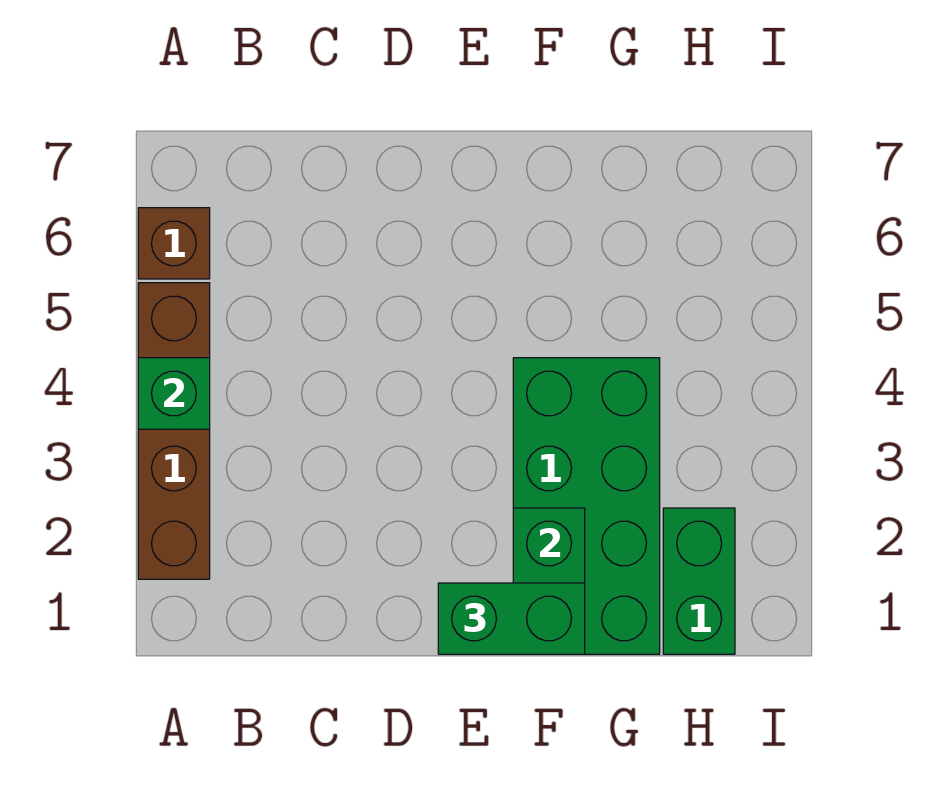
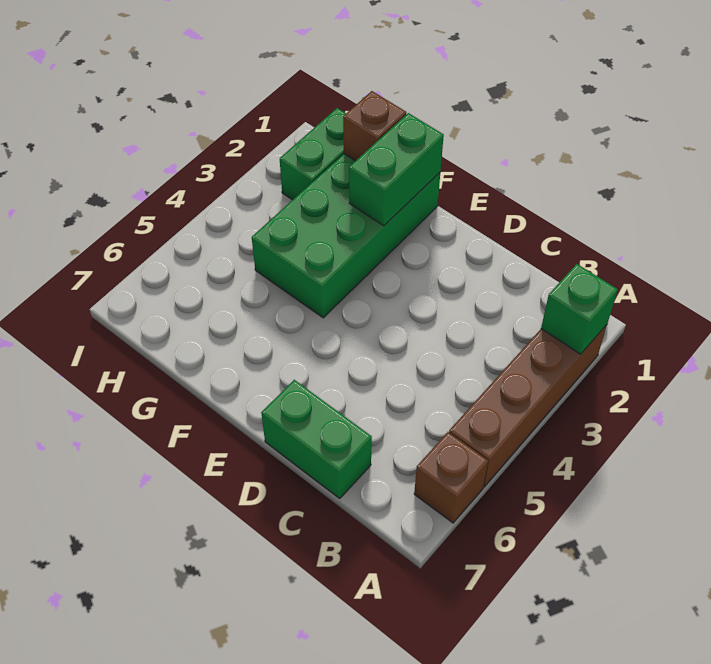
green brick A4 level 2 -> green brick A2 level 2
green brick E1:F1 level 3 -> green brick C7:D7 level 1
none -> brown brick G1 level 2

